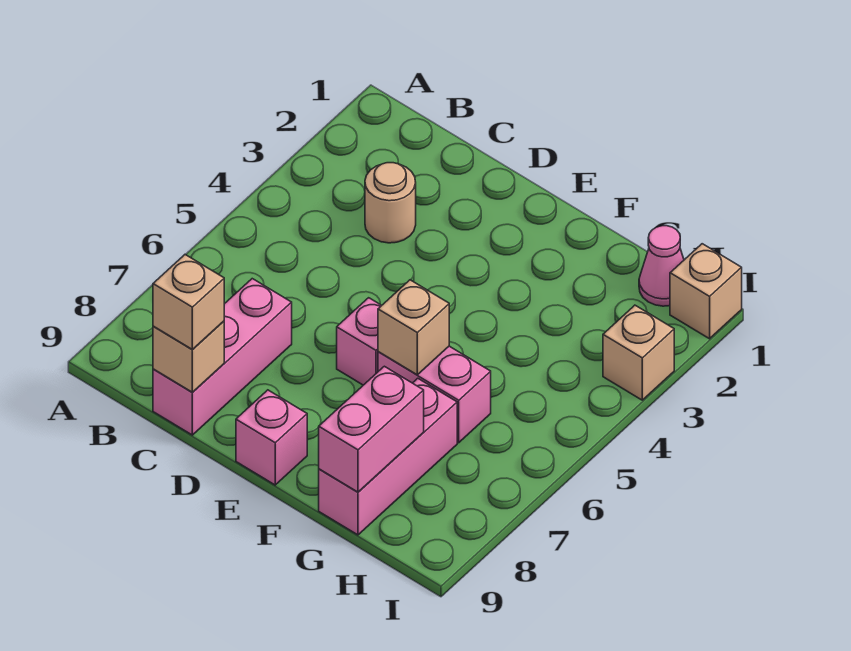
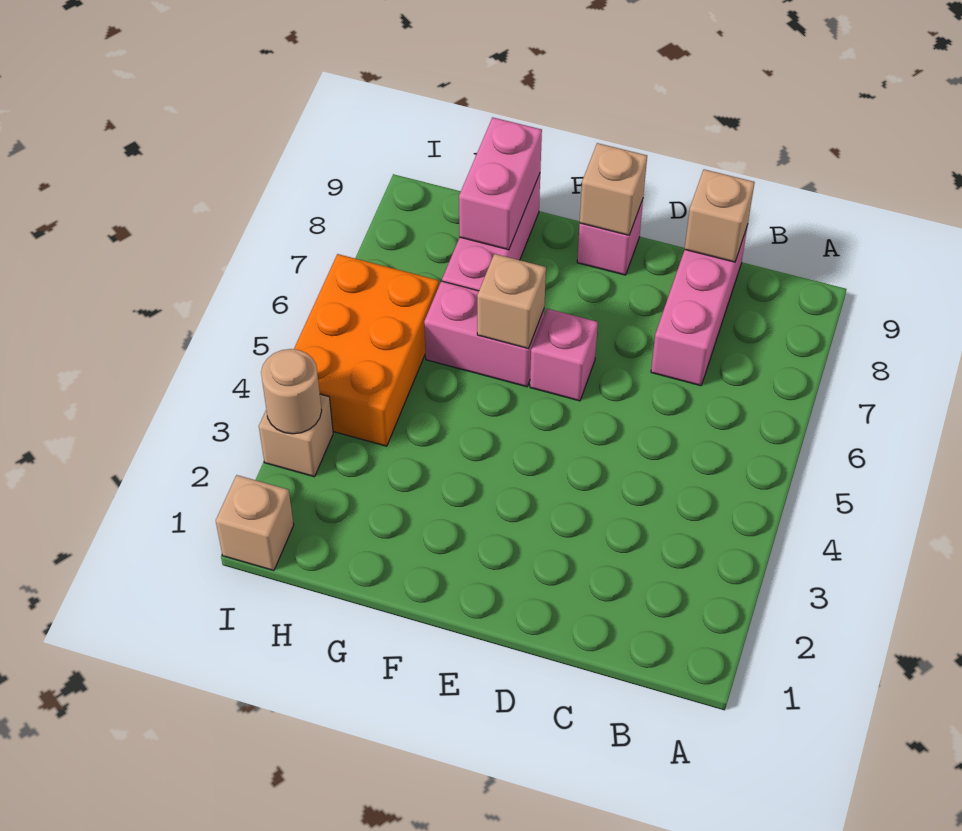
tan round brick C3 level 1 -> tan round brick I3 level 2
tan brick C9 level 3 -> tan brick E9 level 2
pink cone H1 level 1 -> none
none -> orange brick H4:I6 level 1

